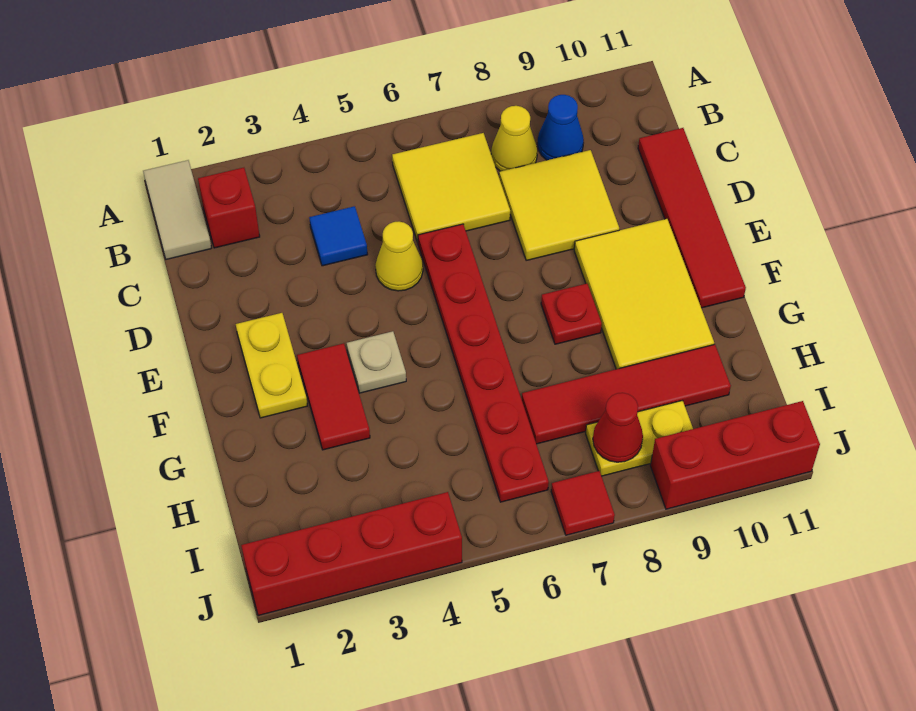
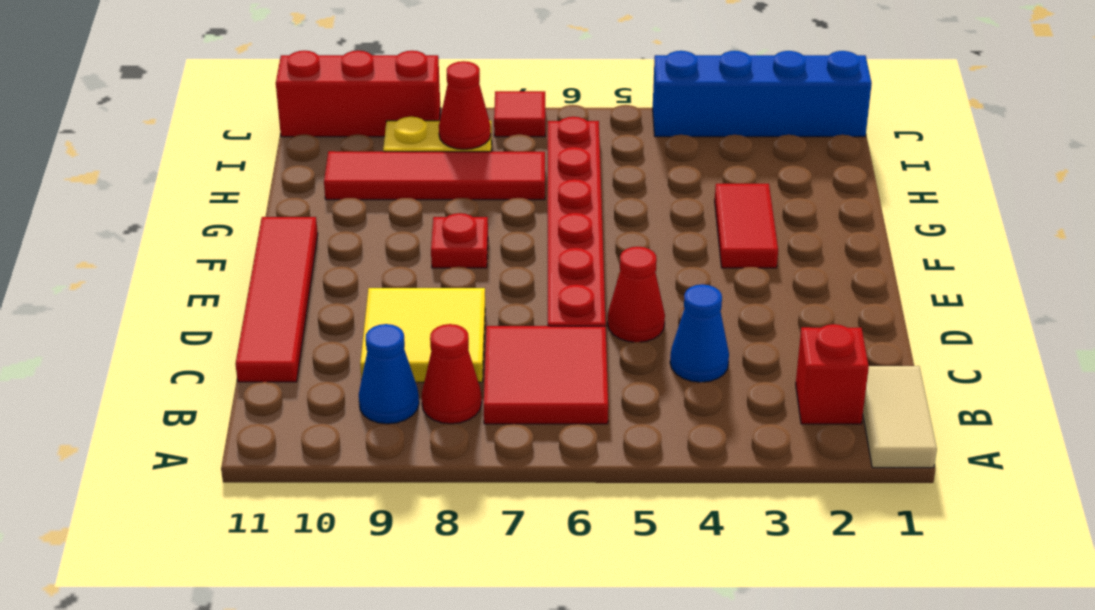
yellow tile B6:C7 level 1 -> red tile B6:C7 level 1
yellow cone B8 level 1 -> red cone B8 level 1
blue tile C4 level 1 -> blue cone C4 level 1
yellow cone D5 level 1 -> red cone D5 level 1
yellow plate E2:F2 level 1 -> none
yellow tile E9:G10 level 1 -> none
tan plate F4 level 1 -> none
red brick J1:J4 level 1 -> blue brick J1:J4 level 1

